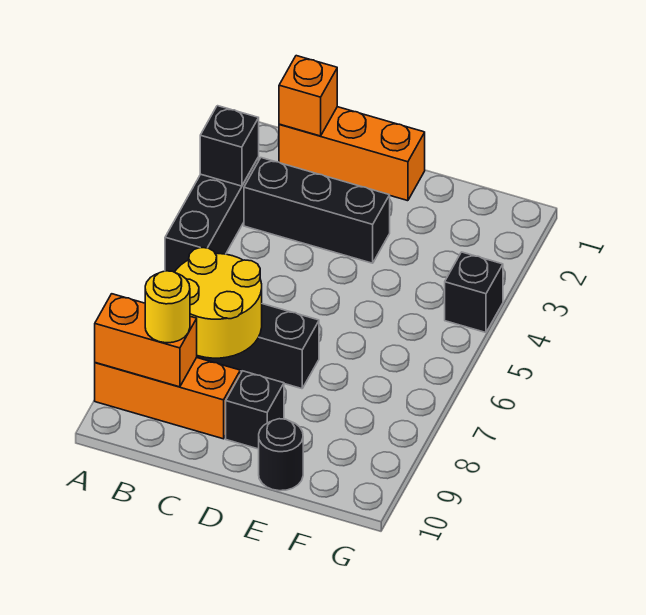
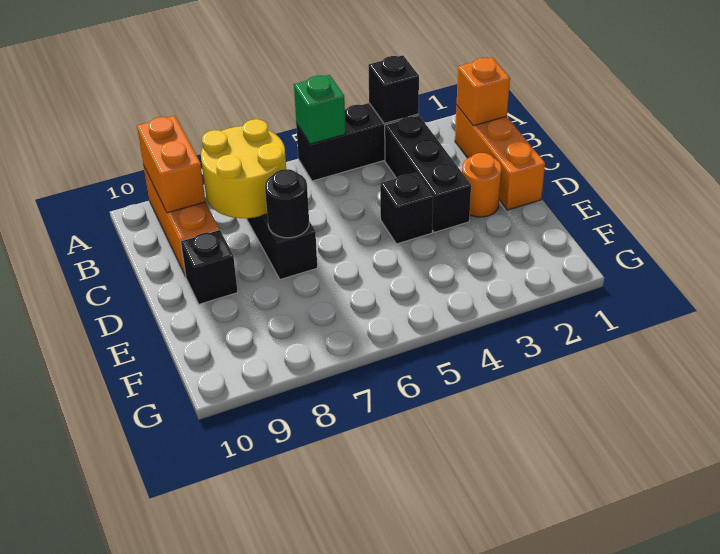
none -> green brick A5 level 2
yellow round brick B9 level 3 -> none
none -> orange round brick D2 level 1
black round brick E10 level 1 -> black round brick D7 level 2
black brick G4 level 1 -> black brick D4 level 1

